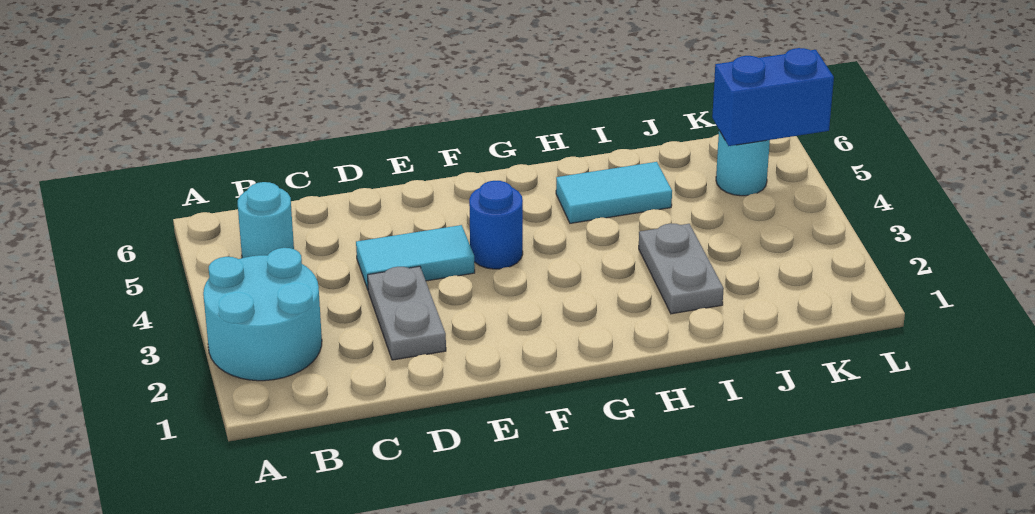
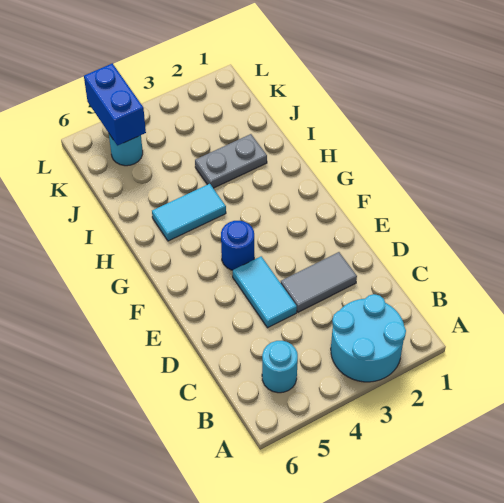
grey plate D2:D3 level 1 -> grey tile D2:D3 level 1
cyan tile H5:I5 level 1 -> cyan tile H4:H5 level 1

